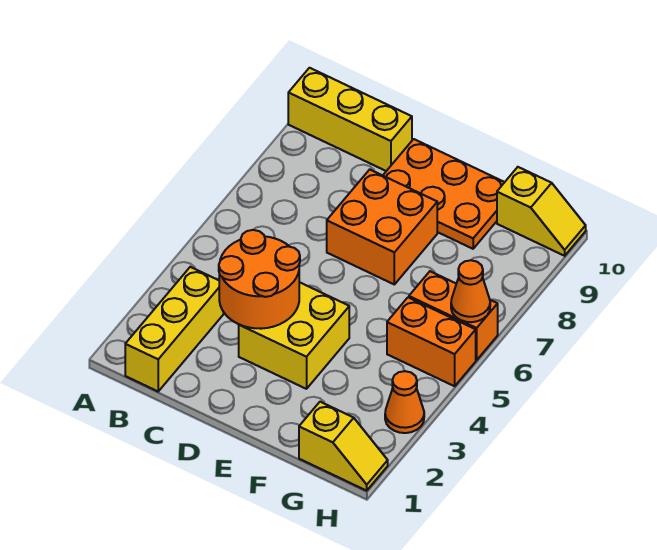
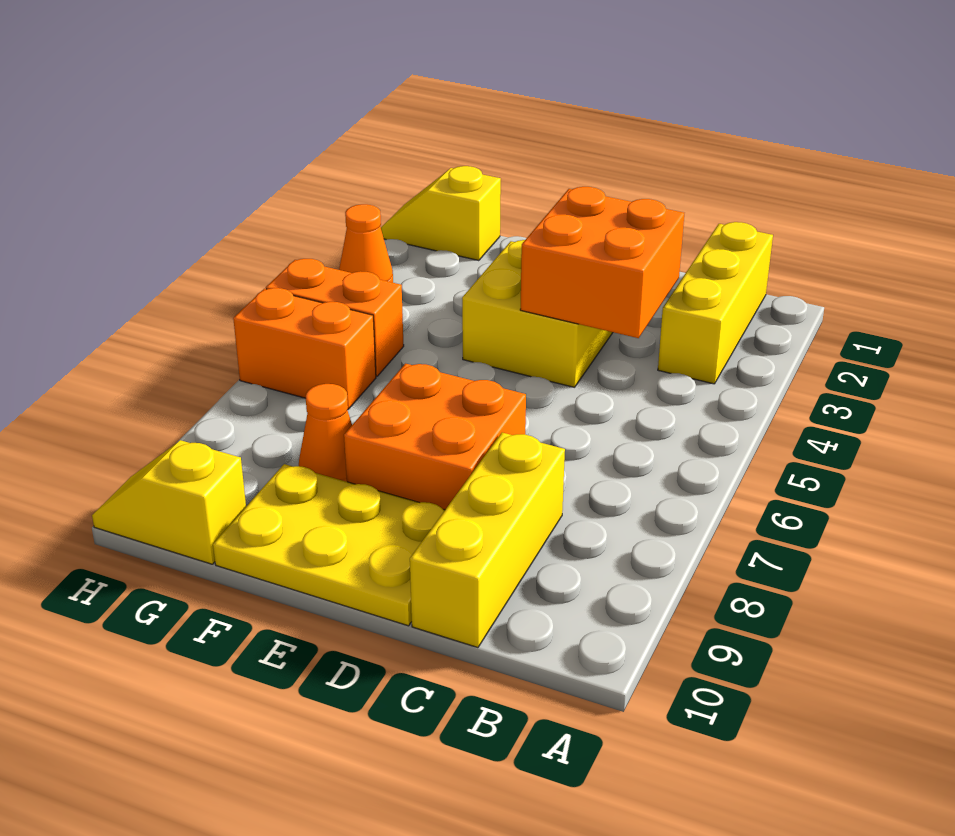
yellow brick A10:C10 level 1 -> yellow brick C8:C10 level 1
orange round brick C3:D4 level 2 -> orange brick C3:D4 level 2
orange plate D9:F10 level 1 -> yellow plate D9:F10 level 1
orange cone H6 level 2 -> orange cone F8 level 1

